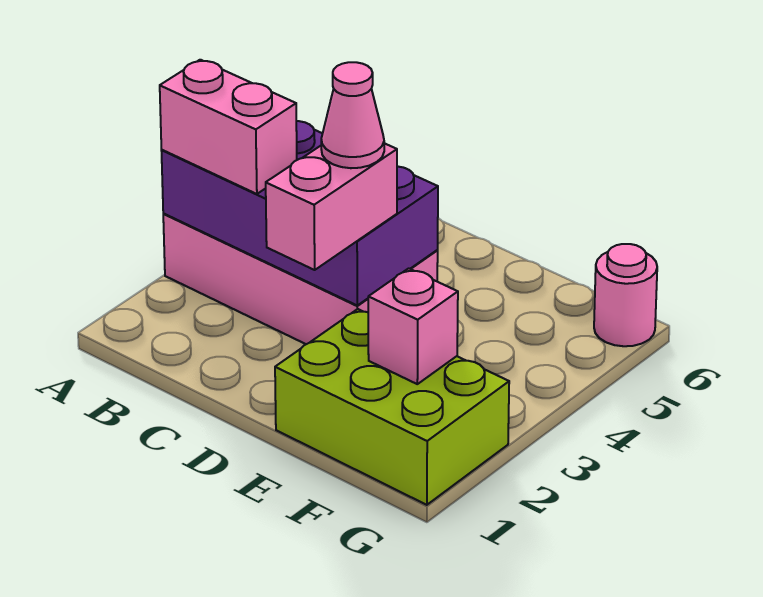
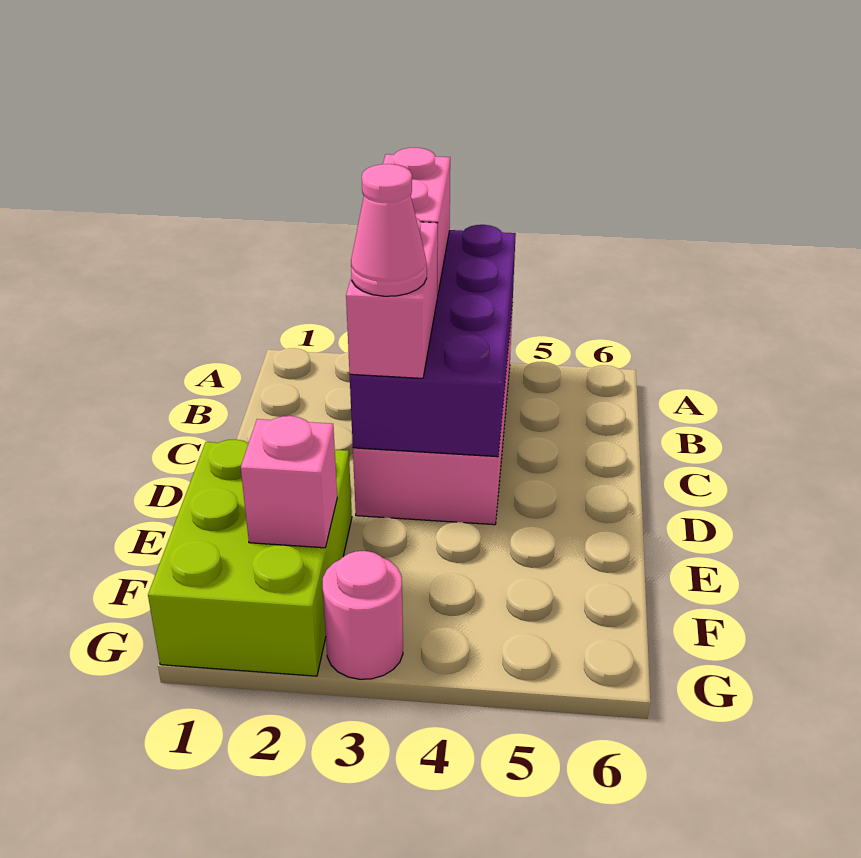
pink brick D2:D3 level 3 -> pink brick C3:D3 level 3
pink round brick G6 level 1 -> pink round brick G3 level 1

